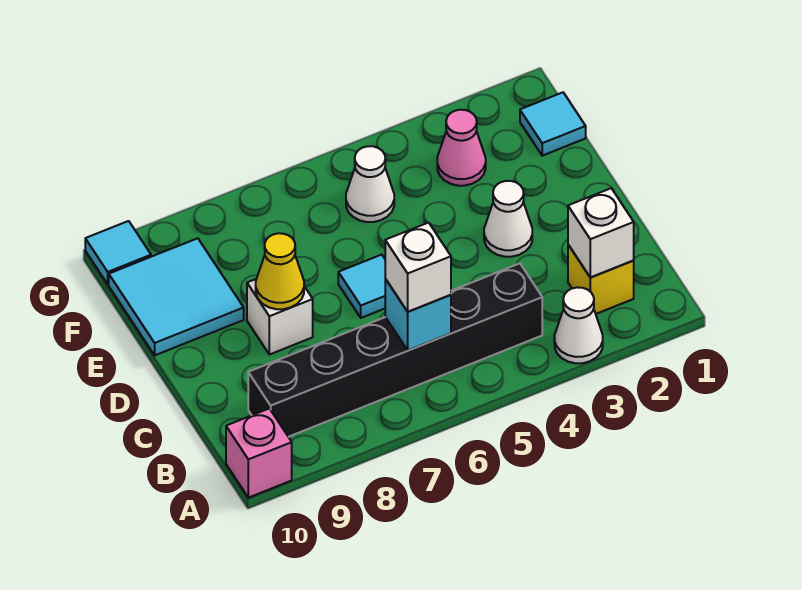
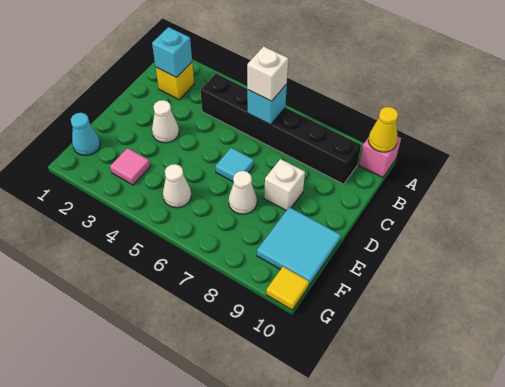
white cone A3 level 1 -> white cone E7 level 1
white brick B2 level 2 -> cyan brick B2 level 2
yellow cone D8 level 2 -> yellow cone A10 level 2
cyan tile F1 level 1 -> cyan cone F1 level 1
pink cone F3 level 1 -> pink tile F3 level 1
cyan tile G10 level 1 -> yellow tile G10 level 1

